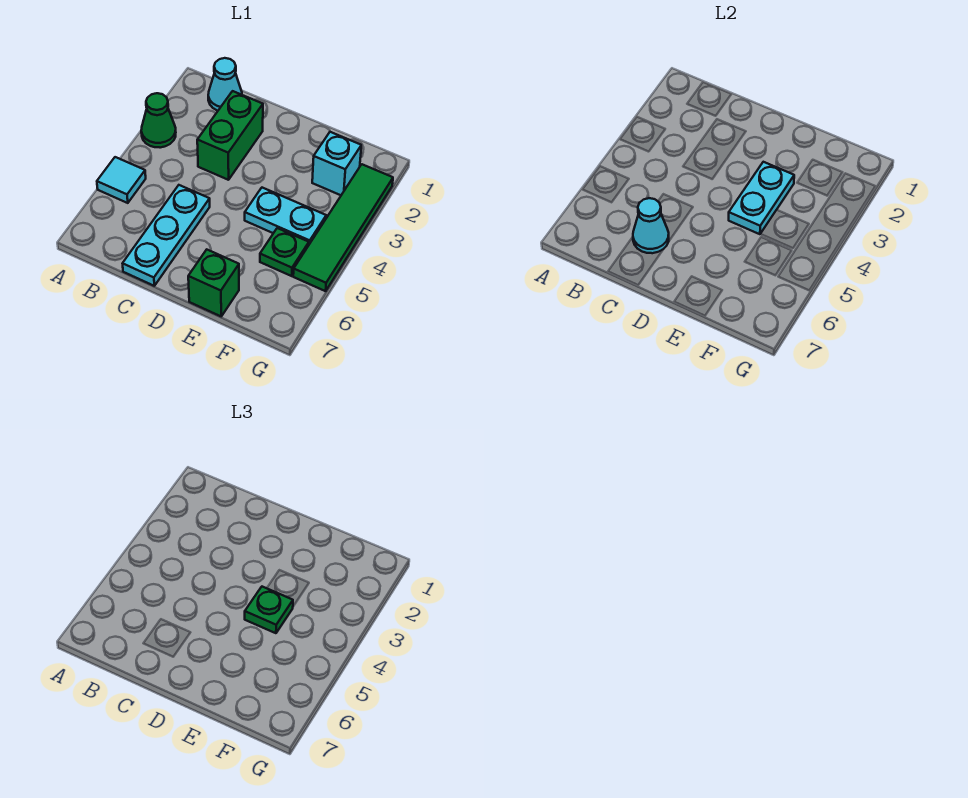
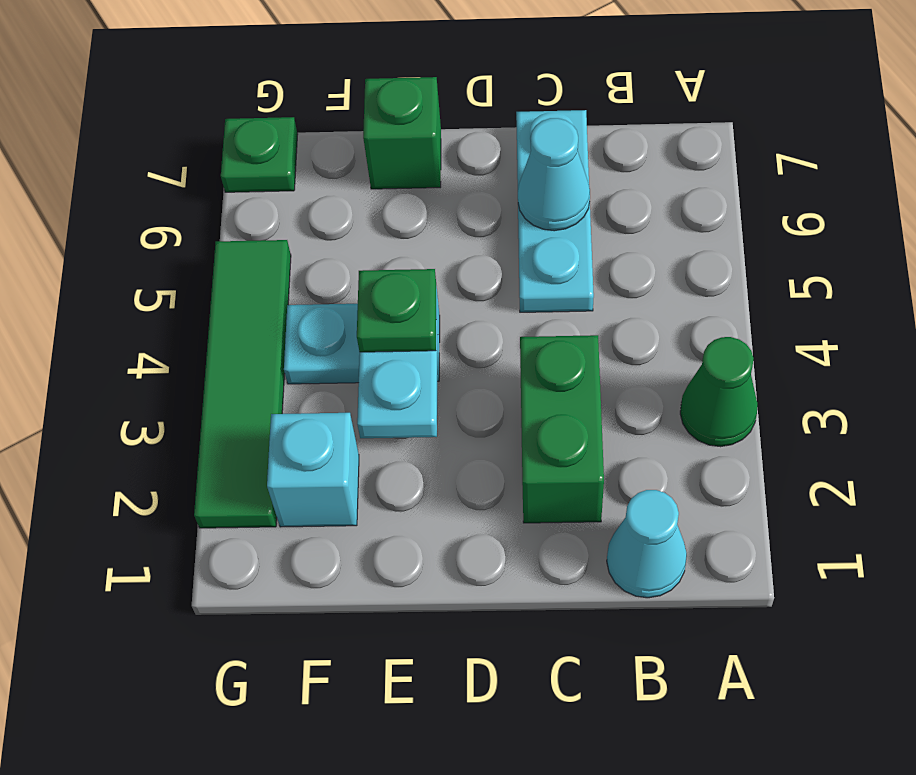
cyan tile A5 level 1 -> none
green plate F5 level 1 -> green plate G7 level 1

